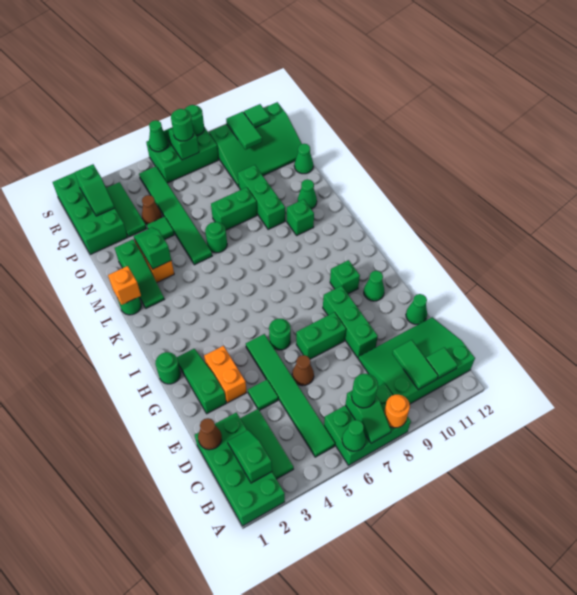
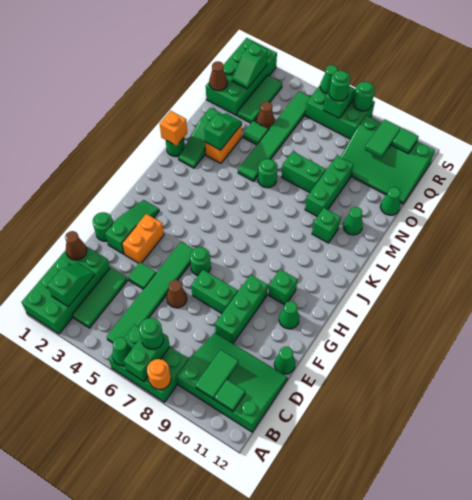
green slope A7:B7 level 2 top B -> green brick A7:B7 level 2
green round brick H1 level 1 -> green round brick F1 level 1
none -> brown cone P1 level 2

